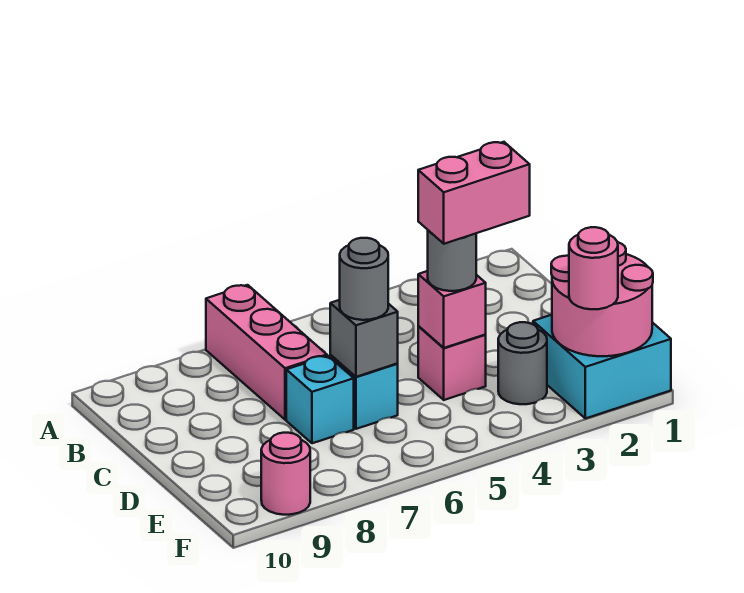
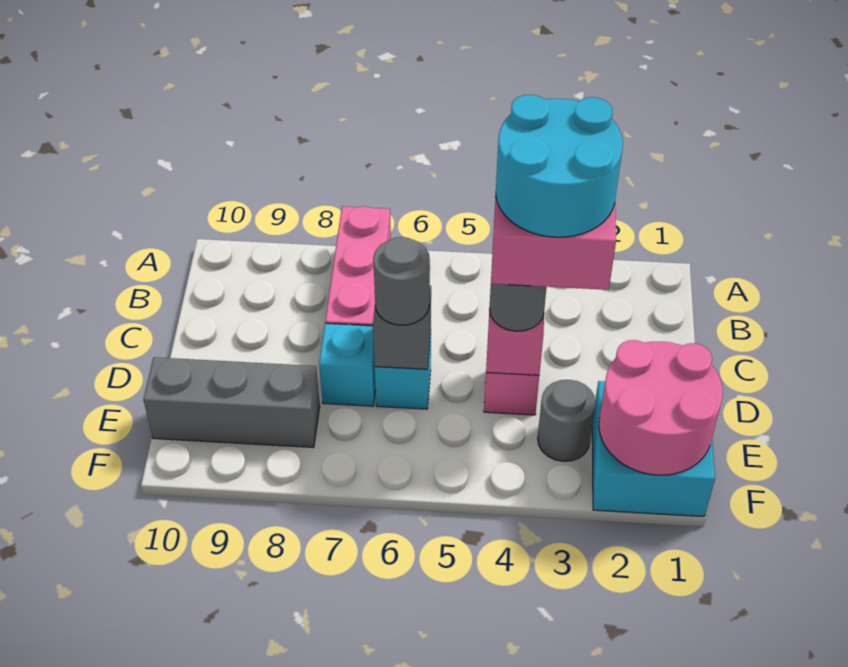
none -> cyan round brick C3:D4 level 5
none -> grey brick E8:E10 level 1
pink round brick F2 level 3 -> none
pink round brick F9 level 1 -> none

